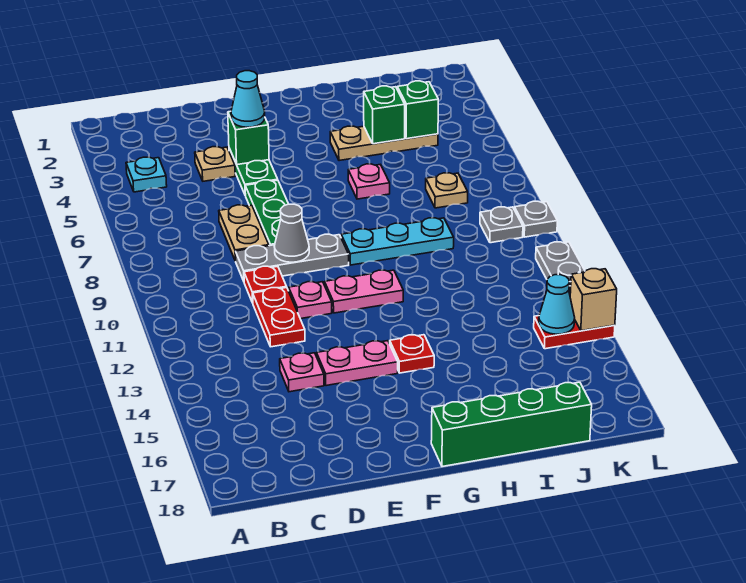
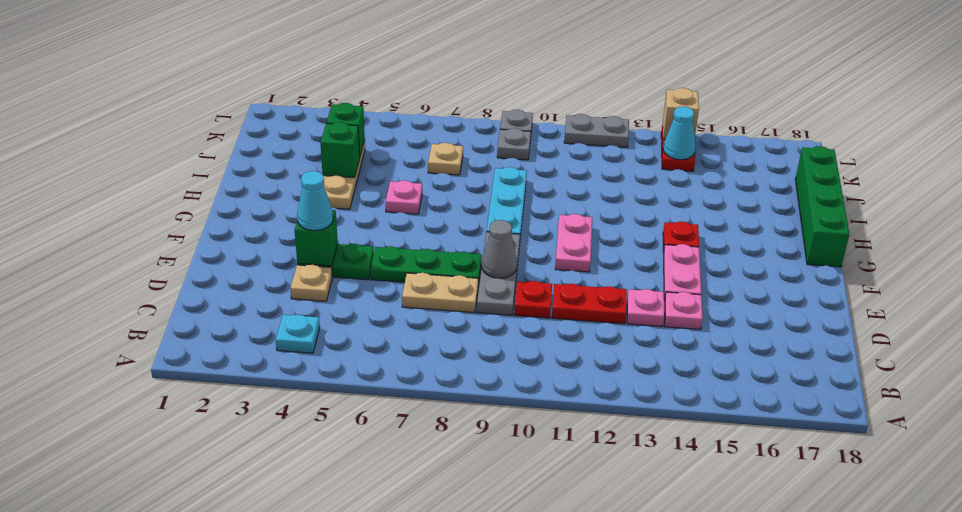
pink plate E11 level 1 -> pink plate D13 level 1

